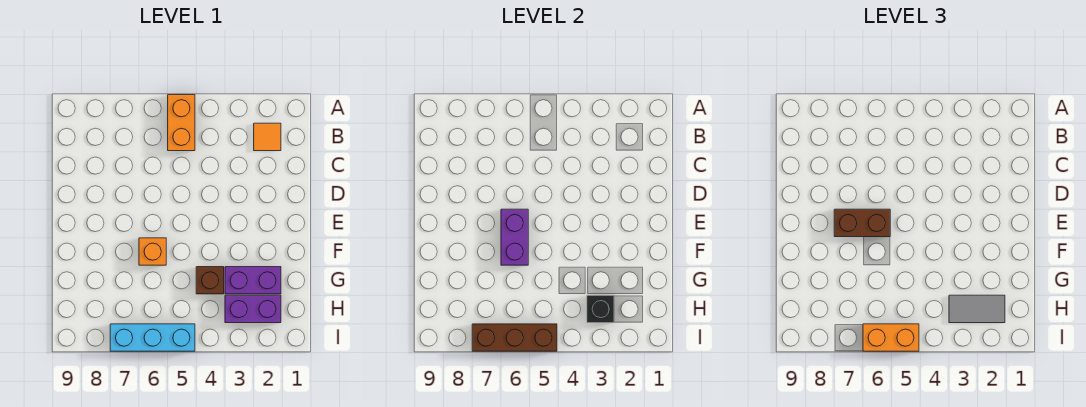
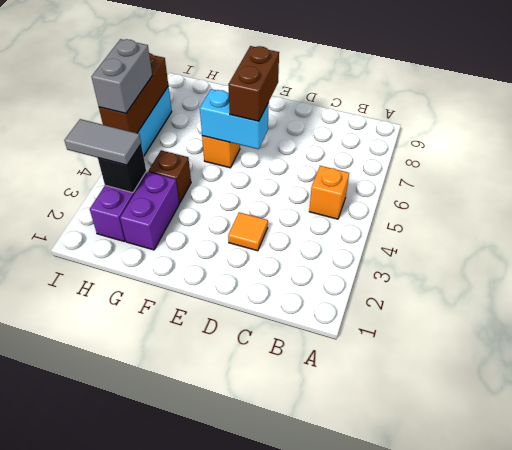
orange brick A5:B5 level 1 -> orange brick B5 level 1
orange tile B2 level 1 -> orange tile D3 level 1
purple brick E6:F6 level 2 -> cyan brick E6:F6 level 2
grey tile H2:H3 level 3 -> grey tile H3:I3 level 3
orange brick I5:I6 level 3 -> grey brick I5:I6 level 3

